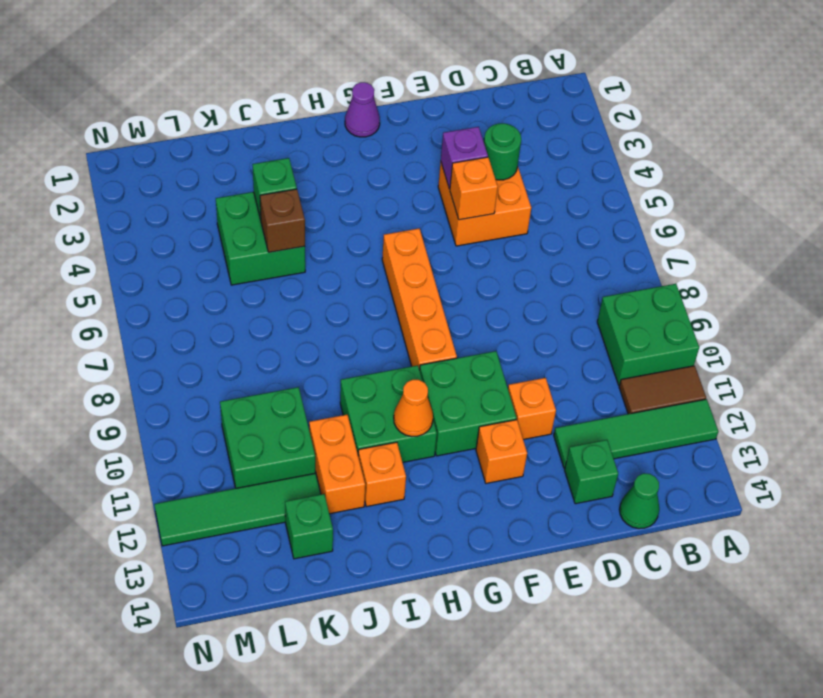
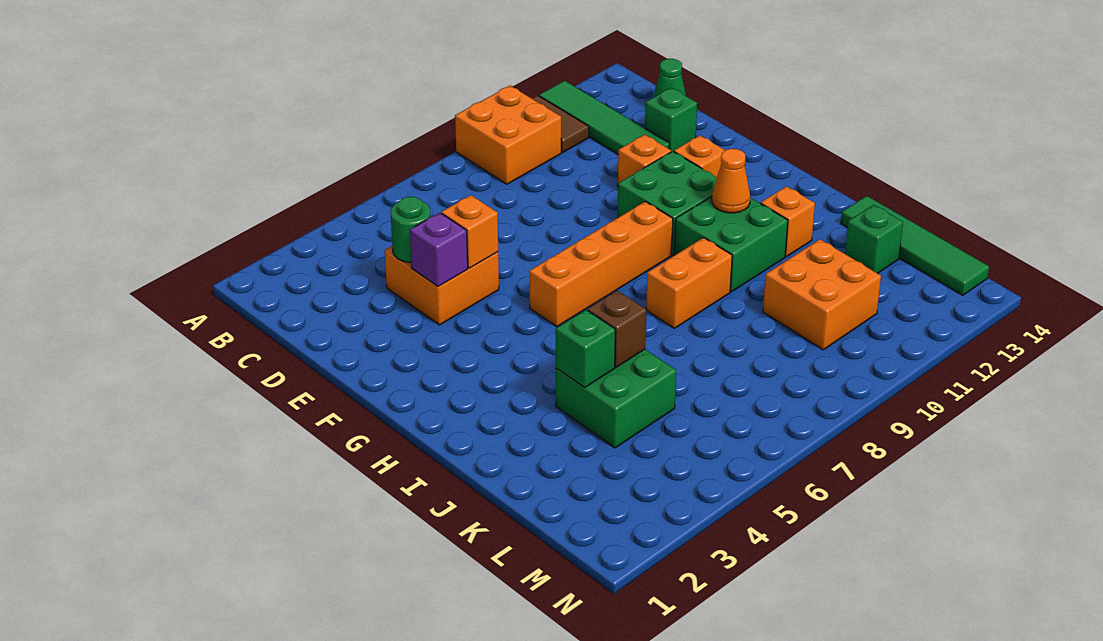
green brick A9:B10 level 1 -> orange brick A9:B10 level 1
purple cone G1 level 1 -> none
orange brick J11:J12 level 1 -> orange brick I8:I9 level 1
green brick K10:L11 level 1 -> orange brick K10:L11 level 1
green tile K12:N12 level 1 -> green tile J14:M14 level 1

